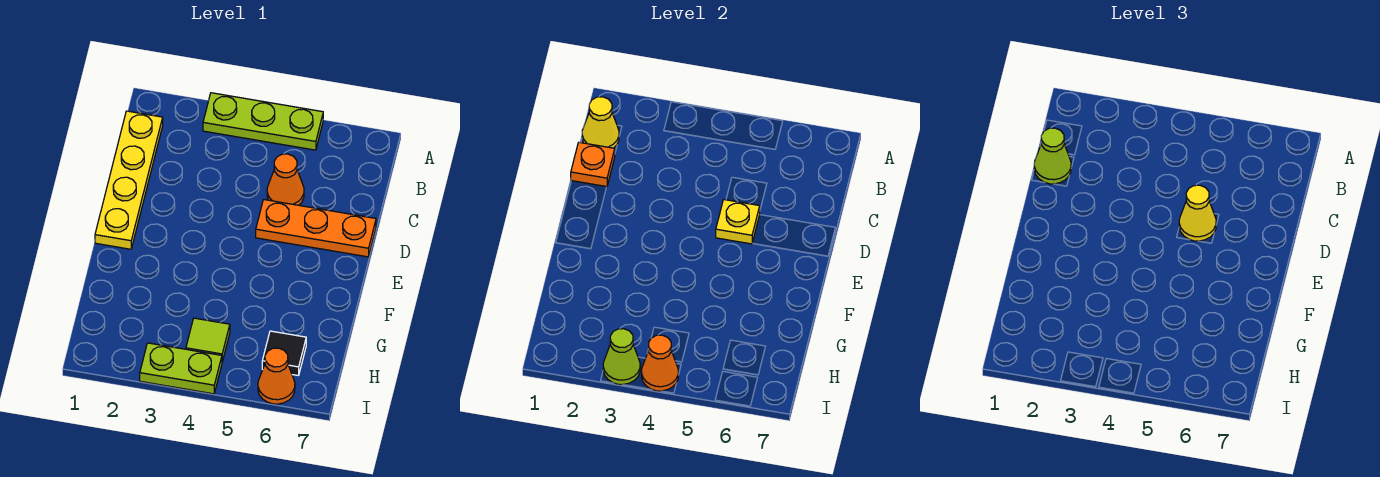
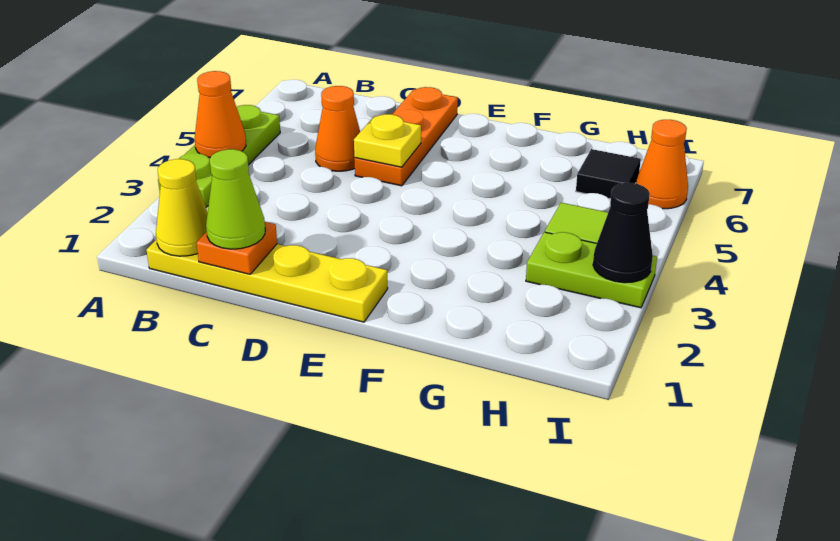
yellow cone D5 level 3 -> none
lime plate I3:I4 level 1 -> lime plate H3:I3 level 1
lime cone I3 level 2 -> black cone I3 level 2
orange cone I4 level 2 -> orange cone A4 level 2

